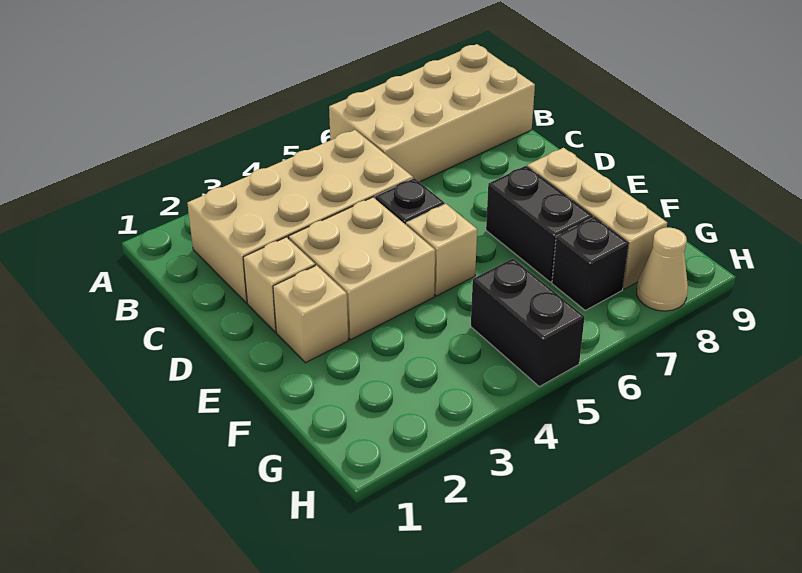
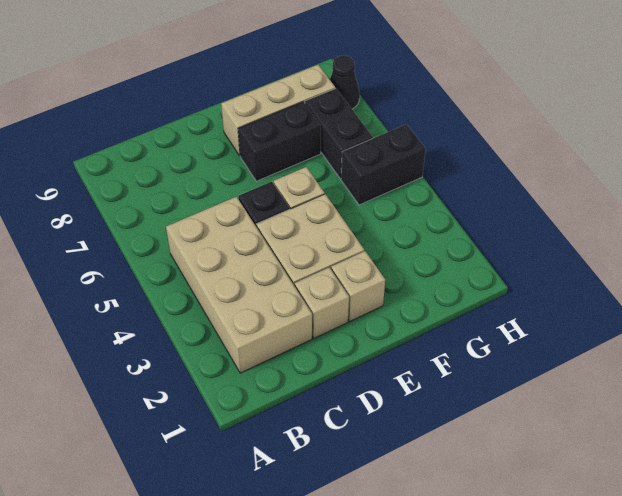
tan brick A6:B9 level 1 -> none
black brick G7 level 1 -> black brick G6:G7 level 1
tan cone H8 level 1 -> black cone H8 level 1

